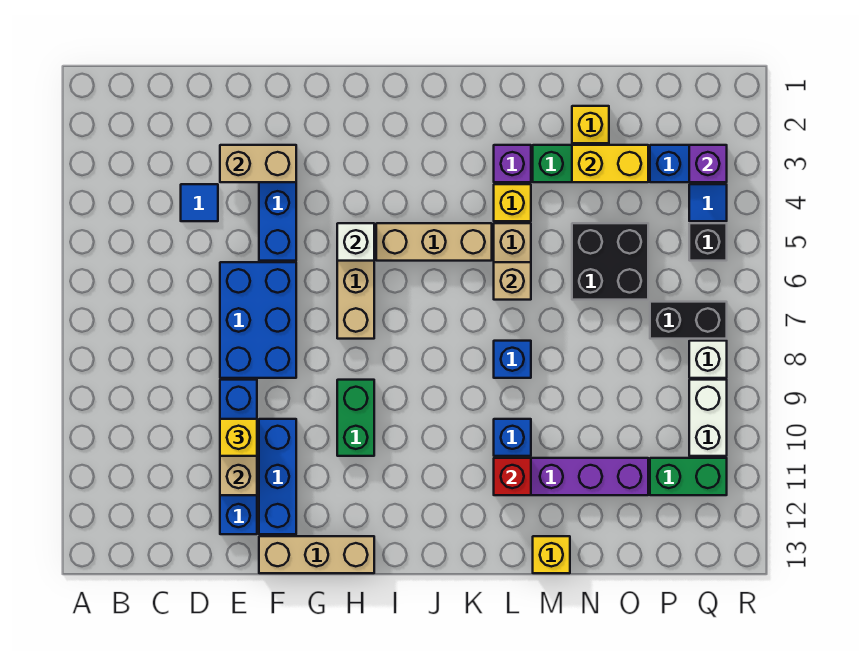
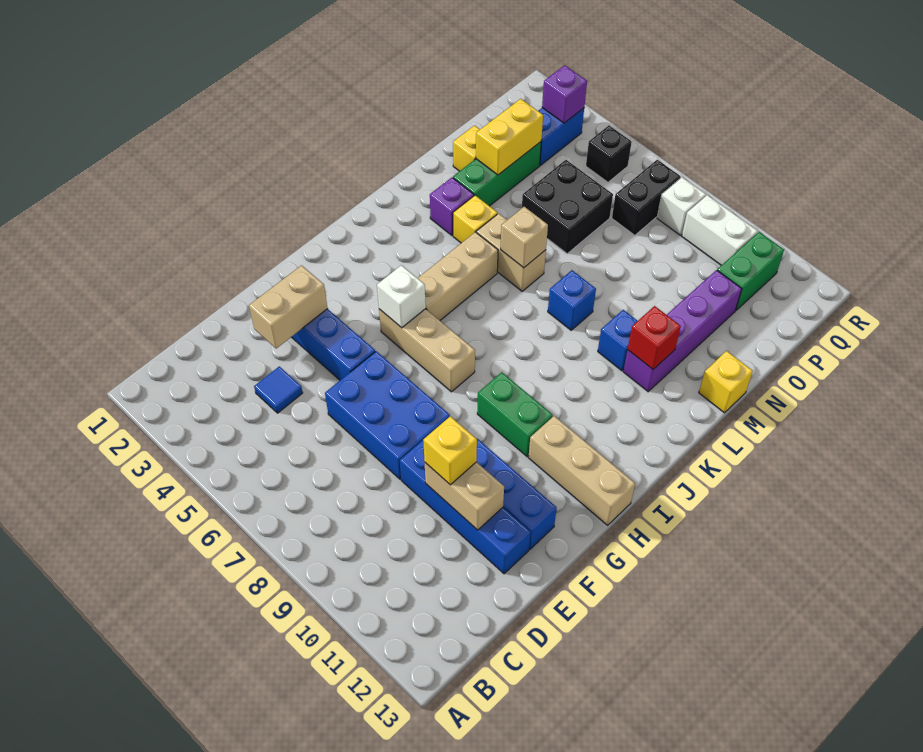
tan brick F13:H13 level 1 -> tan brick H11:H13 level 1
blue tile Q4 level 1 -> none

